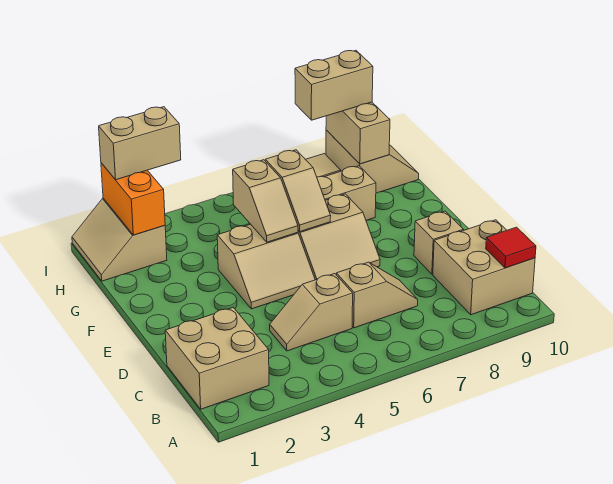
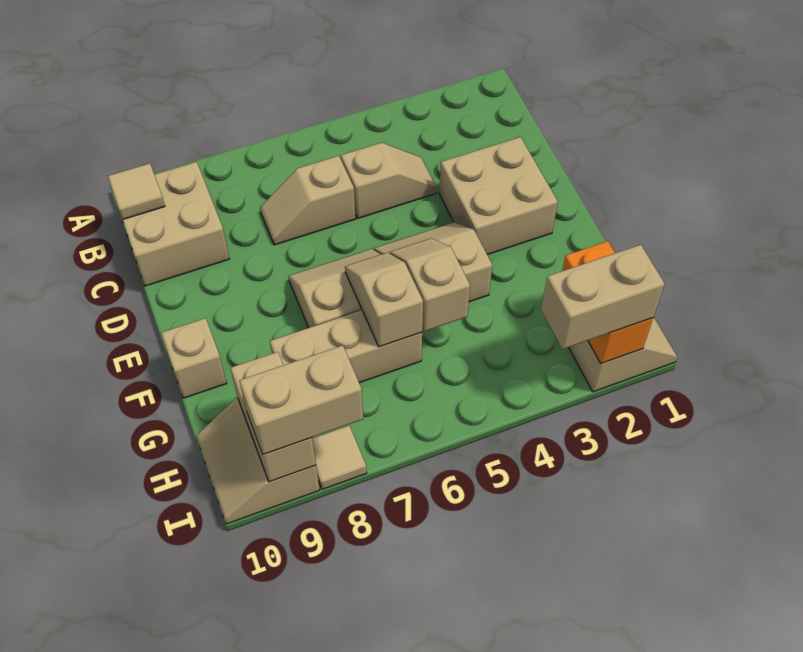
tan brick B1:C2 level 1 -> tan brick D2:E3 level 1
red tile B10 level 2 -> tan tile B10 level 2
tan brick D9 level 1 -> tan brick F10 level 1

